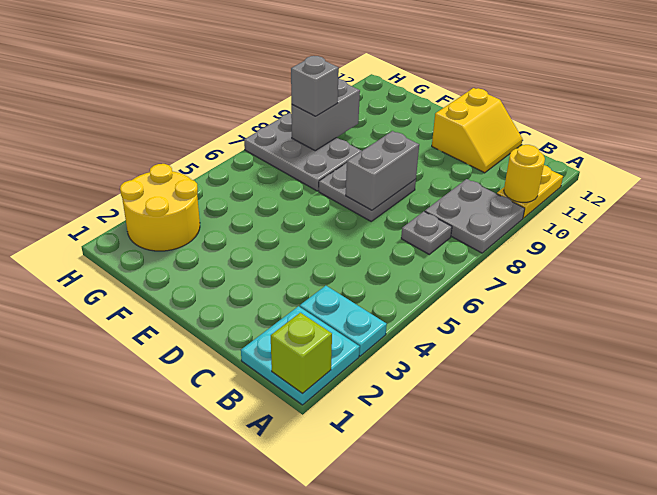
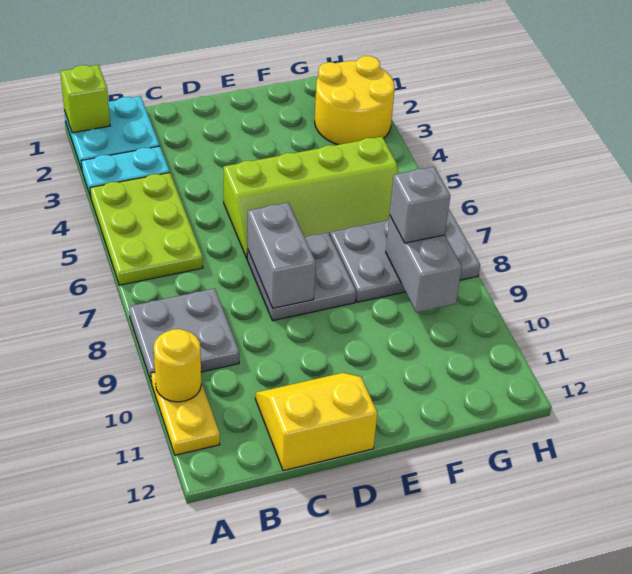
none -> lime plate A4:B6 level 1
grey plate B7 level 1 -> none
yellow slope C11:D12 level 1 top D -> yellow slope C11:D12 level 1 top 12
none -> lime slope D5:G6 level 1 top 5

